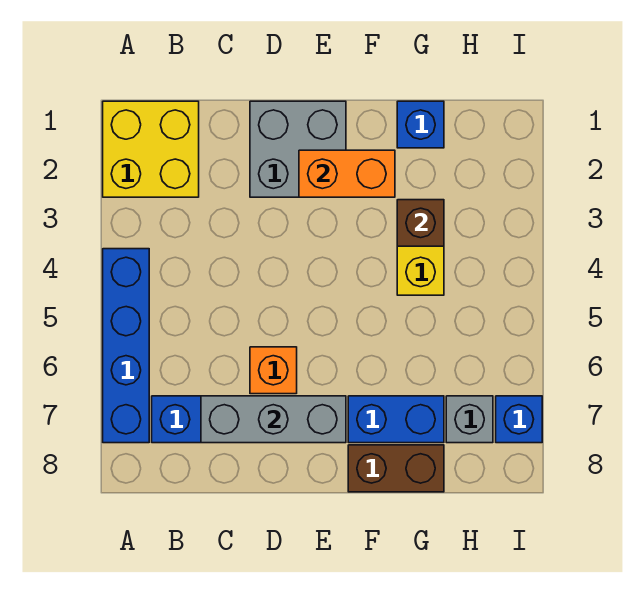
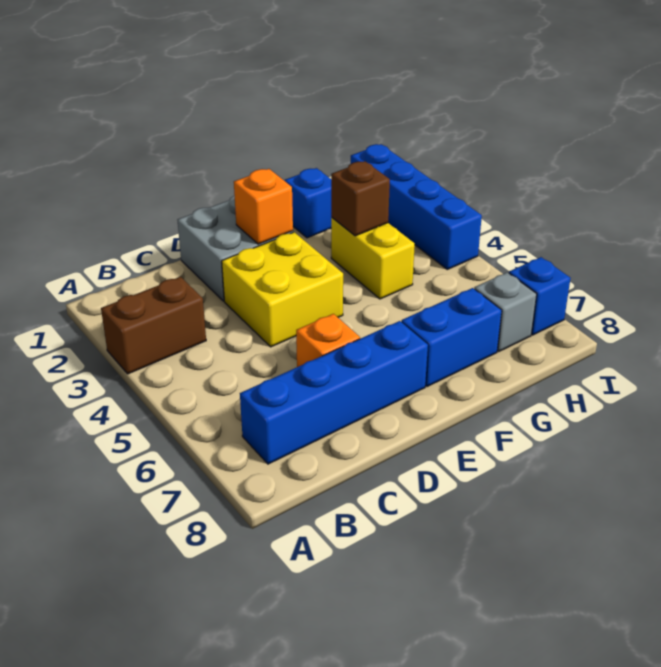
yellow brick A1:B2 level 1 -> yellow brick D3:E4 level 1
blue brick A4:A7 level 1 -> blue brick I1:I4 level 1
grey brick C7:E7 level 2 -> none
orange brick E2:F2 level 2 -> orange brick E2 level 2
brown brick F8:G8 level 1 -> brown brick A3:B3 level 1

